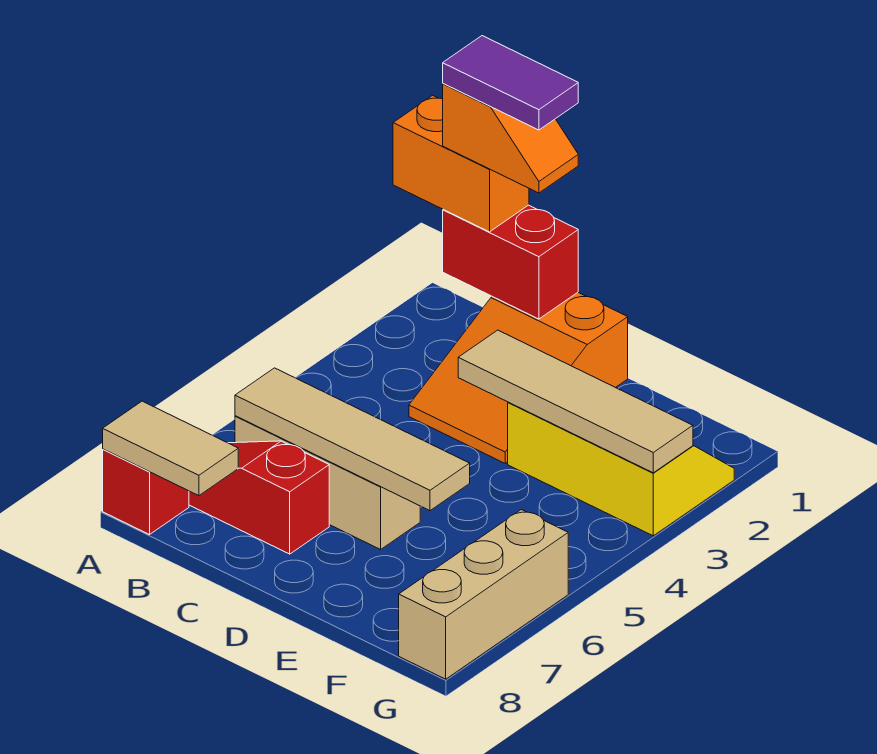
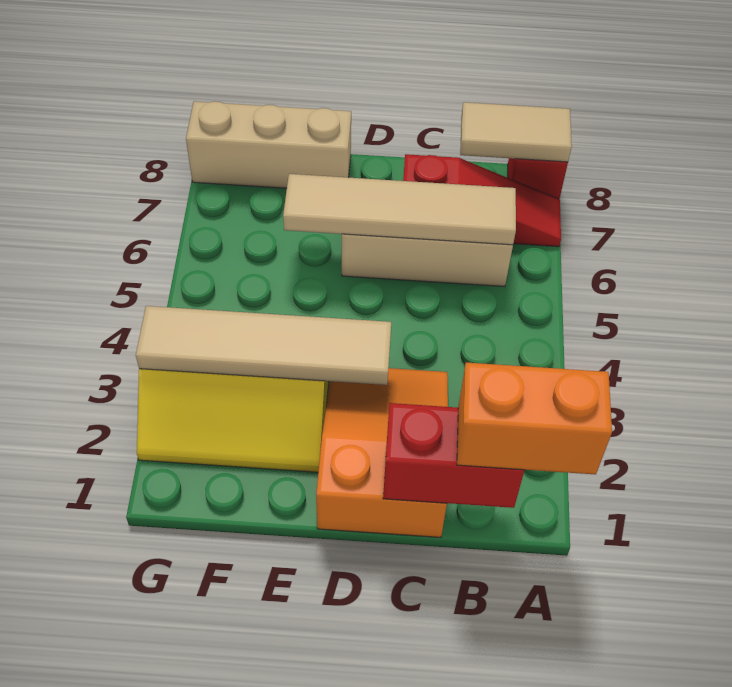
orange slope B1:C1 level 4 top B -> none
purple tile B1:C1 level 5 -> none
tan brick G6:G8 level 1 -> tan brick E8:G8 level 1

